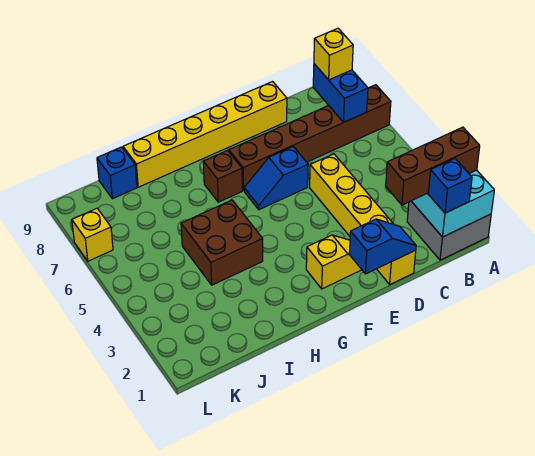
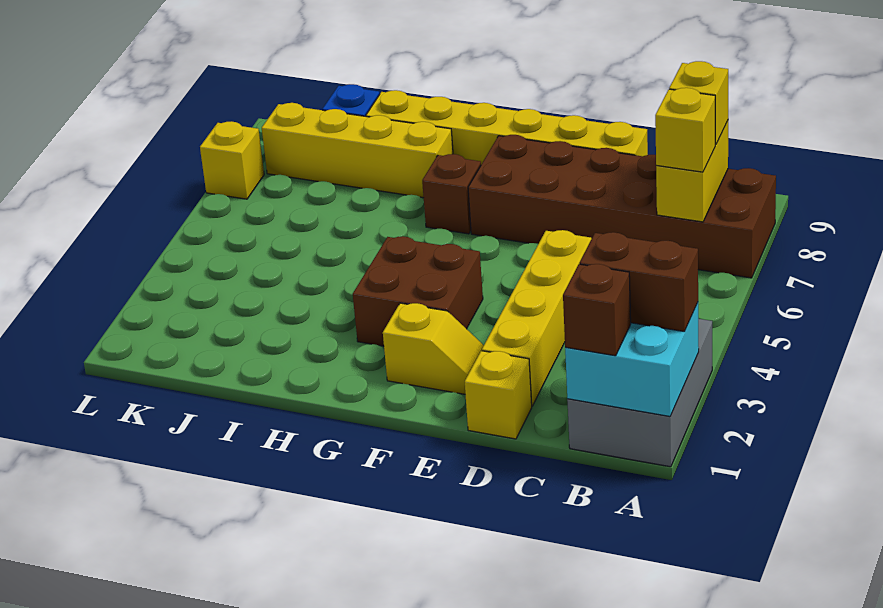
grey brick A1:B2 level 1 -> grey brick A1:B3 level 1
brown brick A2:C2 level 3 -> brown brick A2:B2 level 3
brown brick A7:F7 level 1 -> brown brick A7:F8 level 1
blue brick B1 level 3 -> brown brick B1 level 3
blue brick B7:B8 level 2 -> yellow brick B7:B8 level 2
none -> yellow brick B7 level 3
blue slope D1:E1 level 2 top E -> none
blue slope E6:F6 level 1 top E -> none
brown brick H4:I5 level 1 -> brown brick F3:G4 level 1
none -> yellow brick H8:K8 level 1

